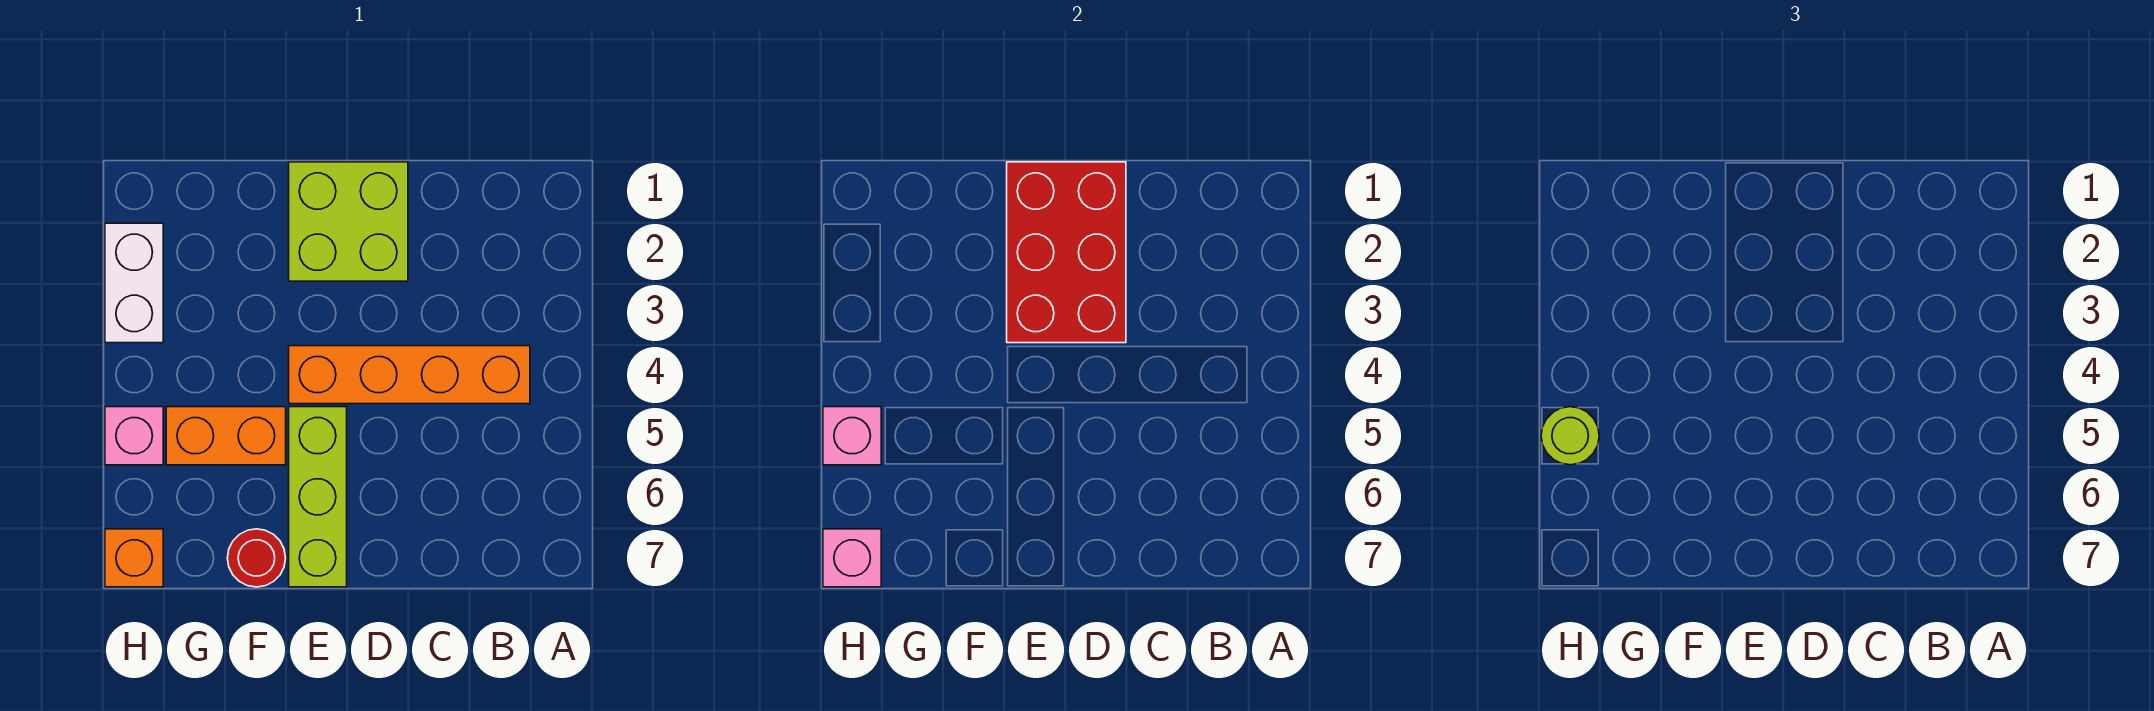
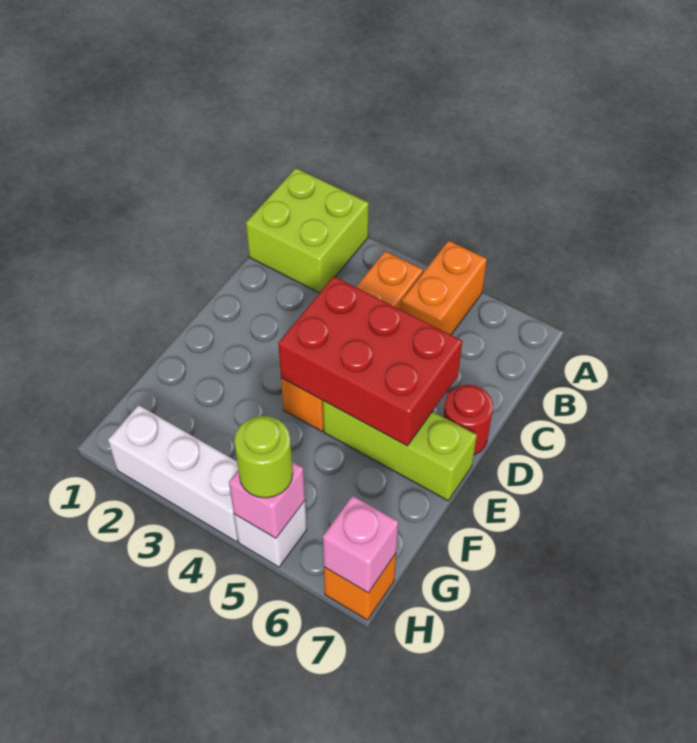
lime brick D1:E2 level 1 -> lime brick A1:B2 level 1
red brick D1:E3 level 2 -> red brick D4:E6 level 2
orange brick F5:G5 level 1 -> orange brick A5:B5 level 1
red round brick F7 level 1 -> red round brick D7 level 1
white brick H2:H3 level 1 -> white brick H2:H4 level 1
pink brick H5 level 1 -> white brick H5 level 1

